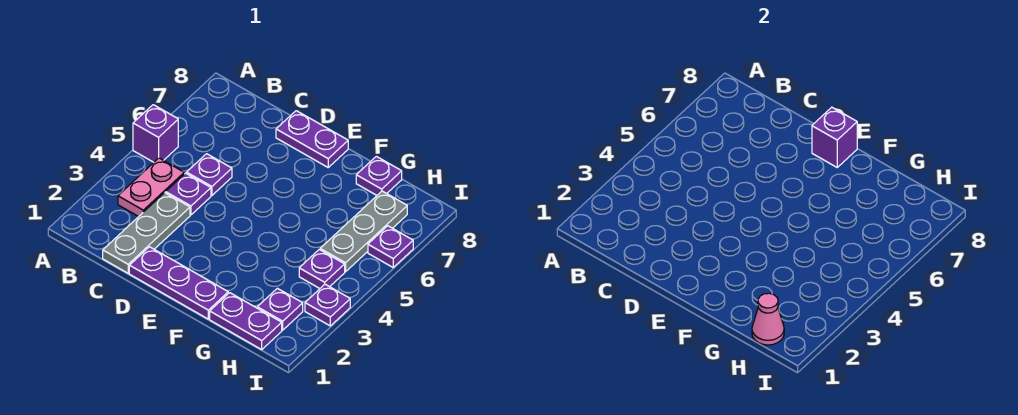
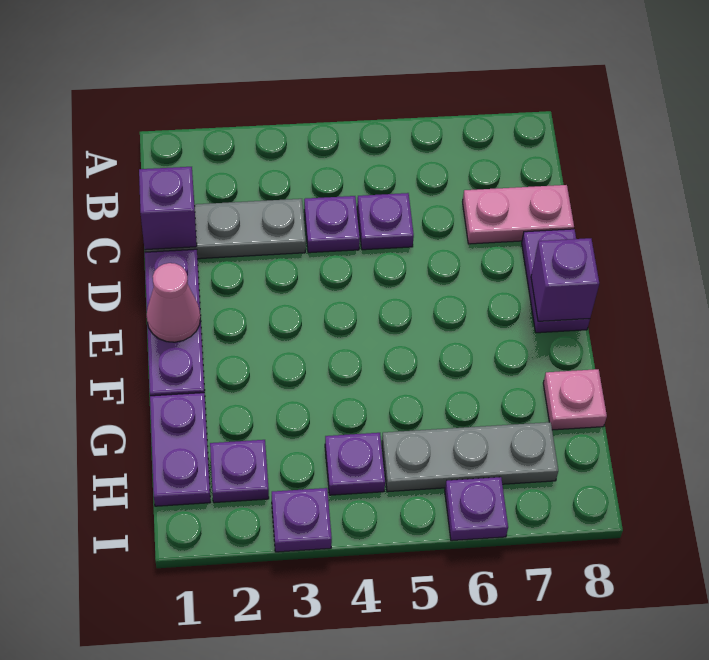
purple brick A5 level 1 -> purple brick C1 level 2
pink plate B3:B4 level 1 -> pink plate C7:C8 level 1
purple plate G8 level 1 -> pink plate G8 level 1
pink cone H1 level 2 -> pink cone E1 level 2

